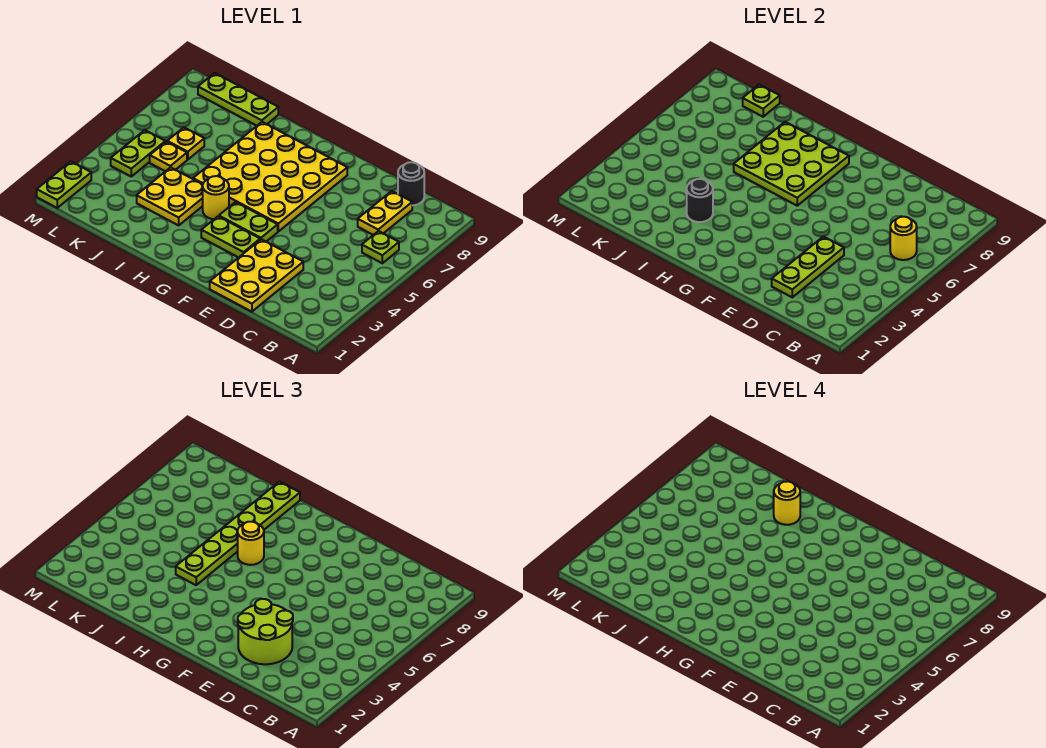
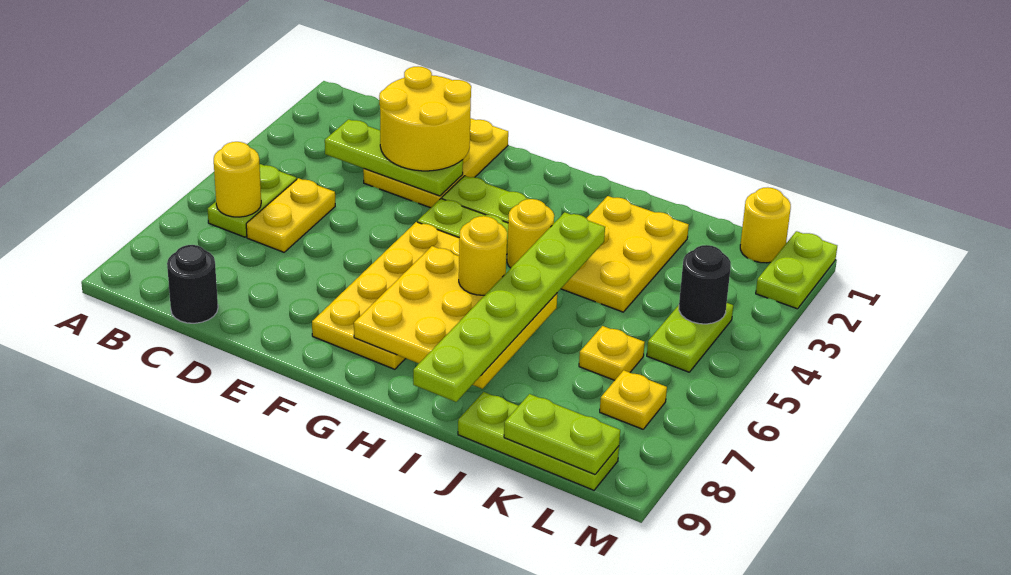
lime plate B6 level 1 -> lime plate B5:B6 level 1
yellow plate C7:C8 level 1 -> yellow plate C5:C6 level 1
lime plate D2:D4 level 2 -> lime plate C3:E3 level 2
lime round brick D2:E3 level 3 -> yellow round brick D2:E3 level 3
yellow plate F5:I8 level 1 -> yellow plate F5:G8 level 1
lime plate G6:I8 level 2 -> yellow plate G6:I8 level 2
yellow plate I3:J4 level 1 -> yellow plate I2:J4 level 1
black round brick I3 level 2 -> black round brick L4 level 2
yellow round brick I8 level 4 -> yellow round brick L1 level 1
yellow plate K5 level 1 -> yellow plate L7 level 1
lime plate K9 level 2 -> lime plate K9:L9 level 2

